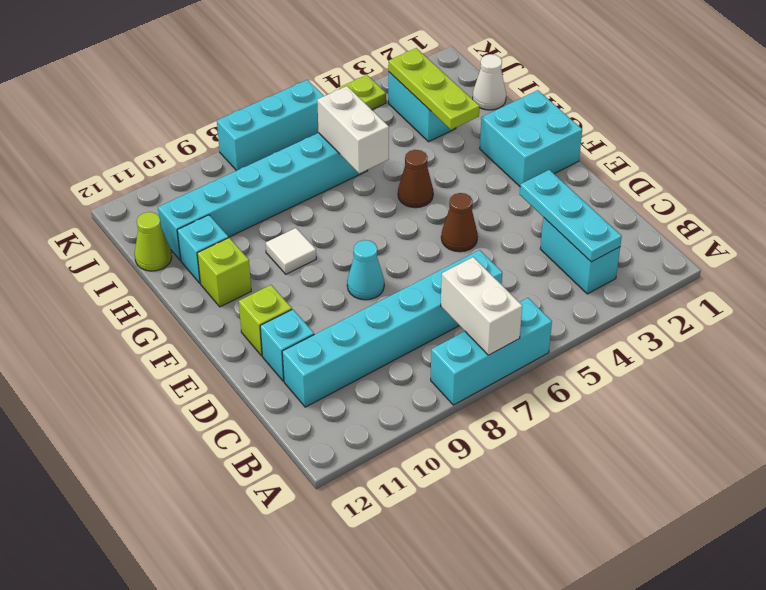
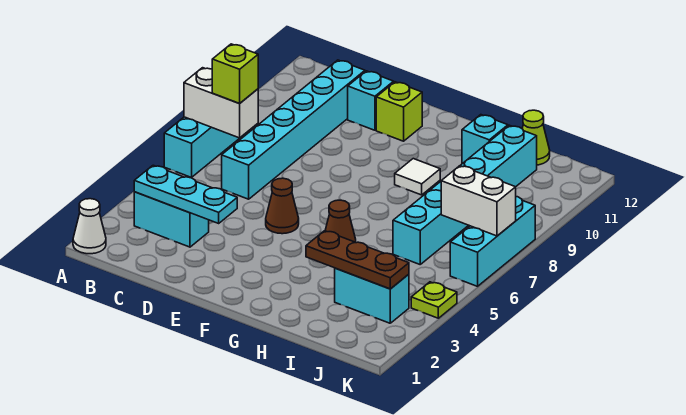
cyan cone E8 level 1 -> none
cyan brick F1:G2 level 1 -> none
lime brick G11 level 1 -> lime brick B7 level 3
lime plate H3:J3 level 2 -> brown plate H3:J3 level 2
white brick H6:I6 level 2 -> white brick J7:K7 level 2
white cone I1 level 1 -> white cone A1 level 1

